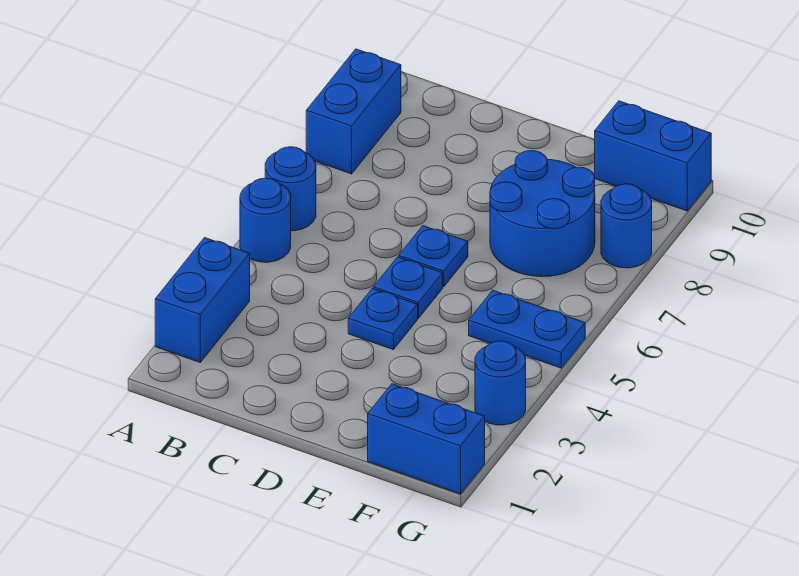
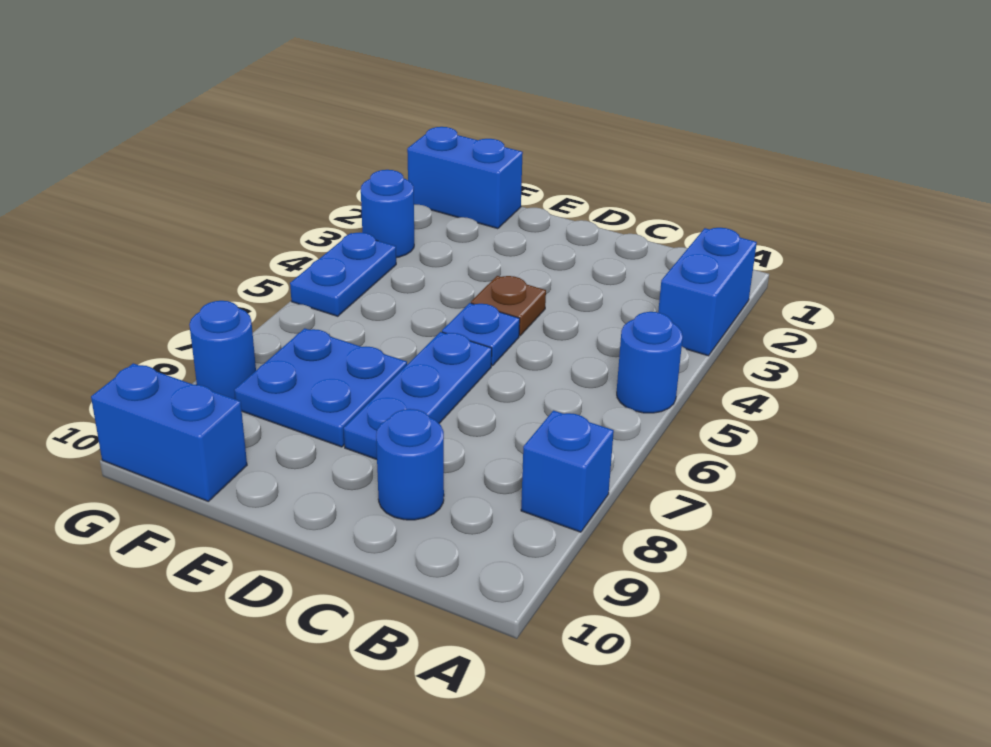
blue round brick A6 level 1 -> blue round brick C9 level 1
blue brick A8:A9 level 1 -> blue brick A8 level 1
blue plate D4 level 1 -> brown plate D4 level 1
blue plate D6 level 1 -> blue plate D6:D8 level 1
blue round brick E7:F8 level 1 -> blue plate E7:F8 level 1
blue plate F5:G5 level 1 -> blue plate G4:G5 level 1

